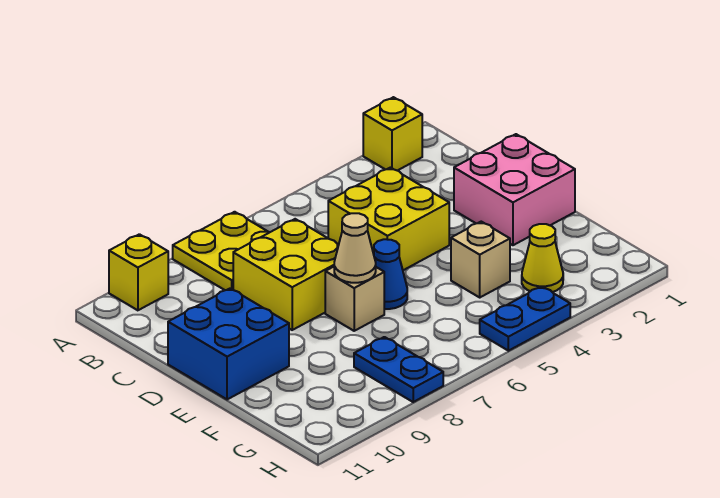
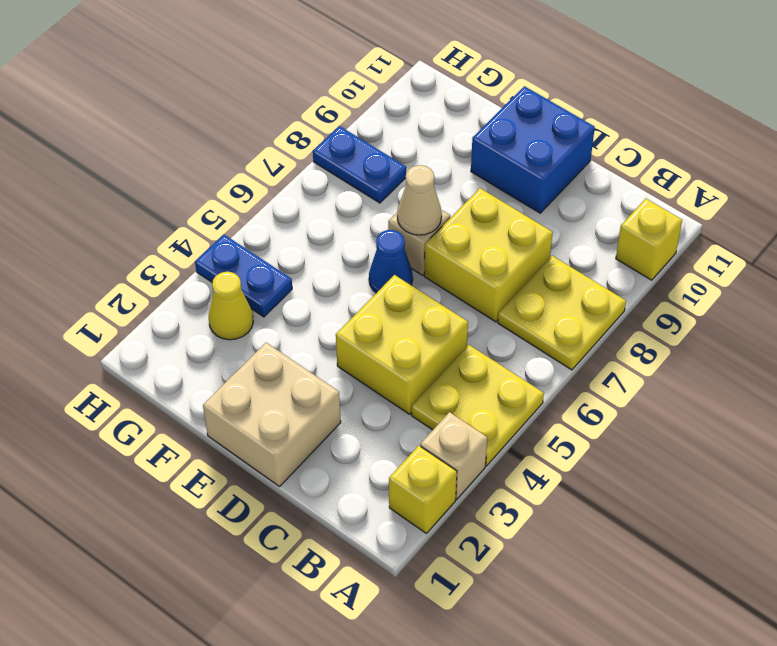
none -> yellow plate A4:B5 level 1
pink brick D1:E2 level 1 -> tan brick D1:E2 level 1
tan brick F4 level 1 -> tan brick A3 level 1
blue plate H4:H5 level 1 -> blue plate G4:H4 level 1

